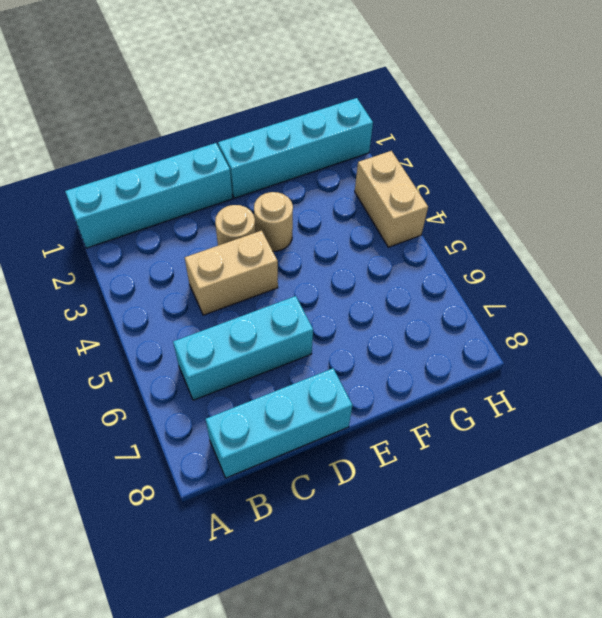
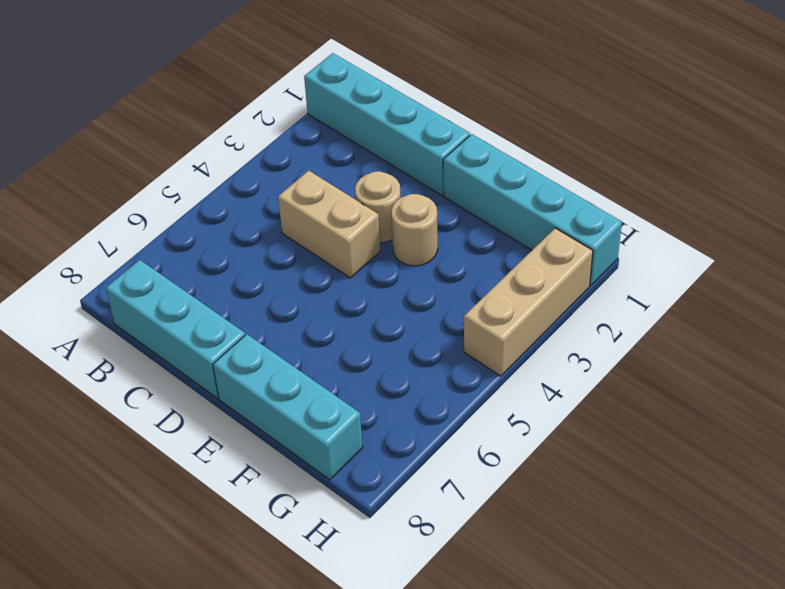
cyan brick B6:D6 level 1 -> cyan brick E8:G8 level 1
tan brick H3:H4 level 1 -> tan brick H2:H4 level 1

